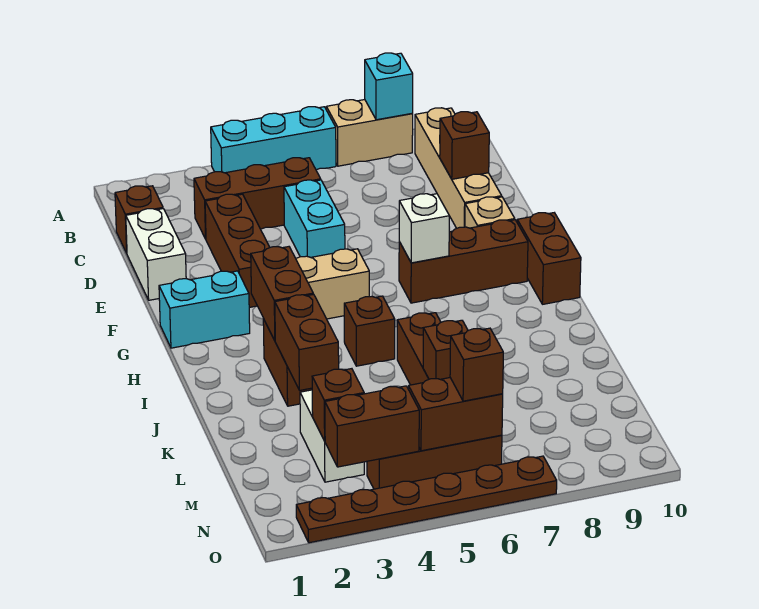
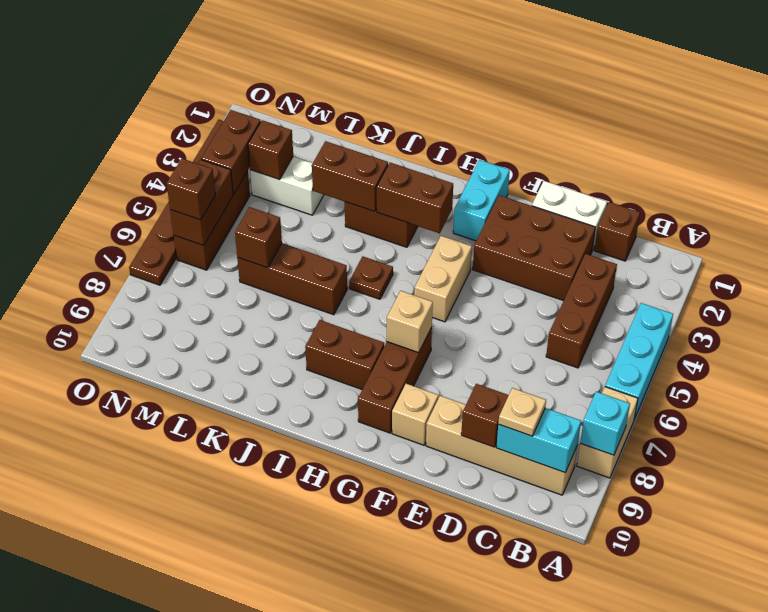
none -> tan plate C9 level 3
brown brick D3:F3 level 1 -> brown brick D2:F3 level 1
cyan brick D5:E5 level 1 -> cyan brick B9:C9 level 2
white brick G7 level 2 -> tan brick G7 level 2
brown brick G10:H10 level 1 -> brown brick H8:I8 level 1
brown brick I5 level 1 -> brown plate I5 level 1

